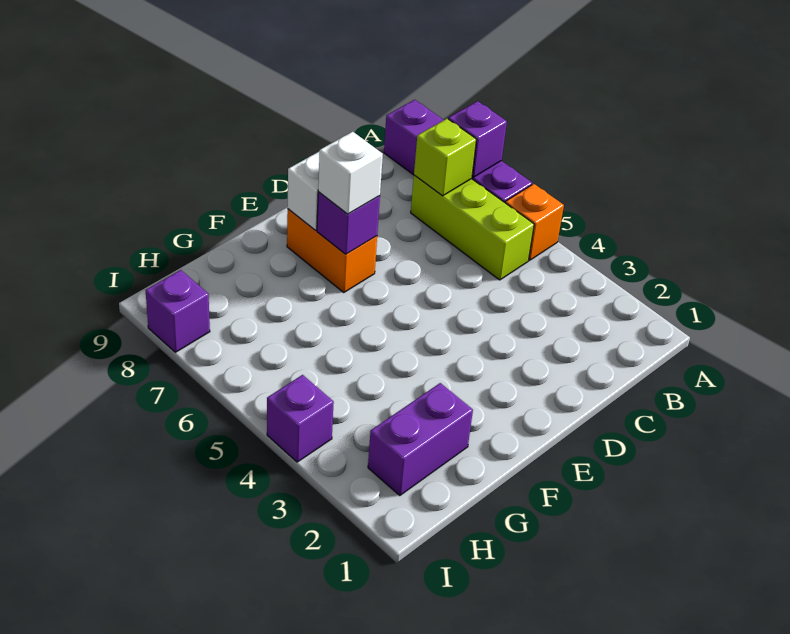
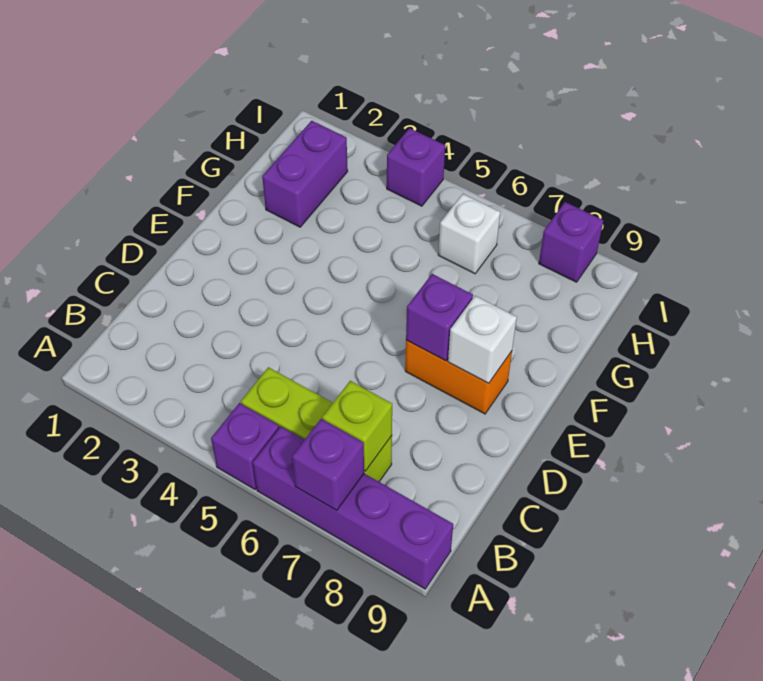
orange brick A5 level 1 -> purple brick A5 level 1
white brick E7 level 3 -> white brick H6 level 1

